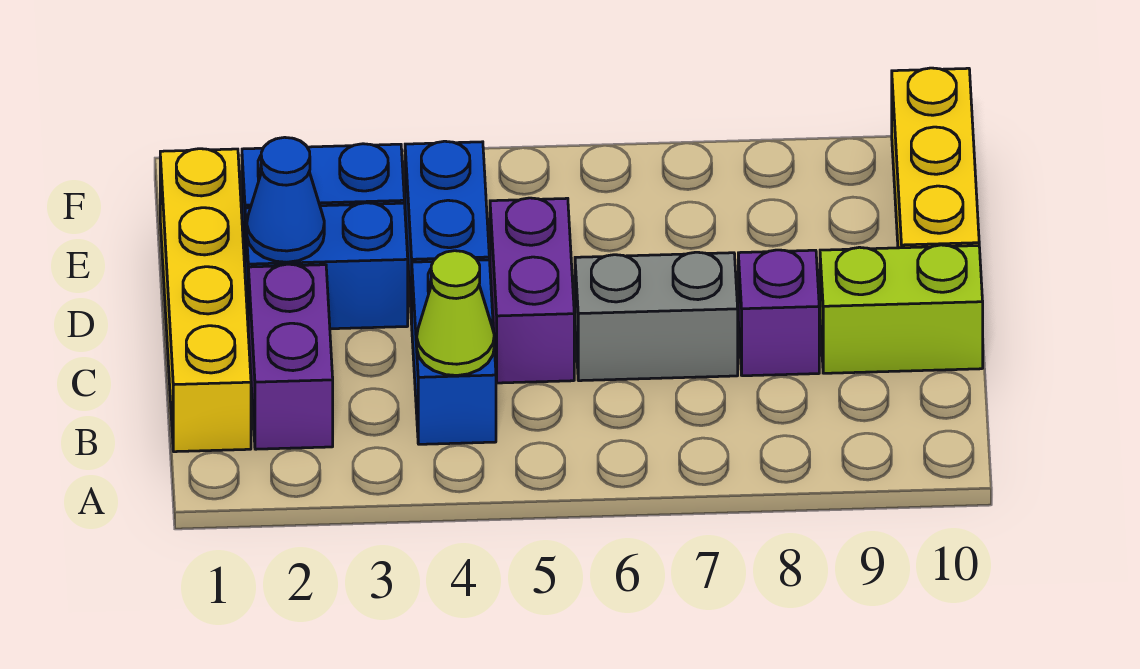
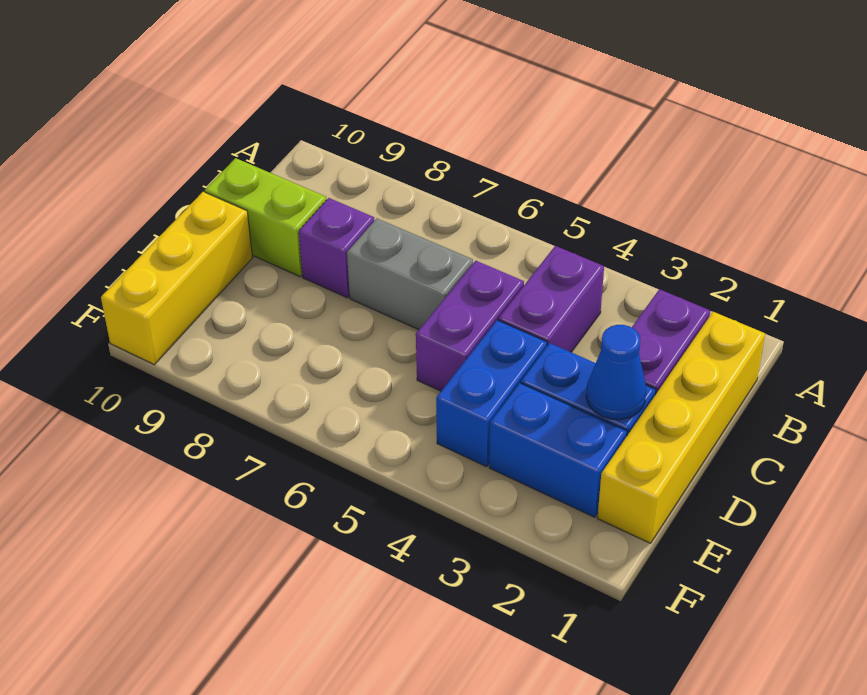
blue brick B4:C4 level 1 -> purple brick B4:C4 level 1
lime cone B4 level 2 -> none

